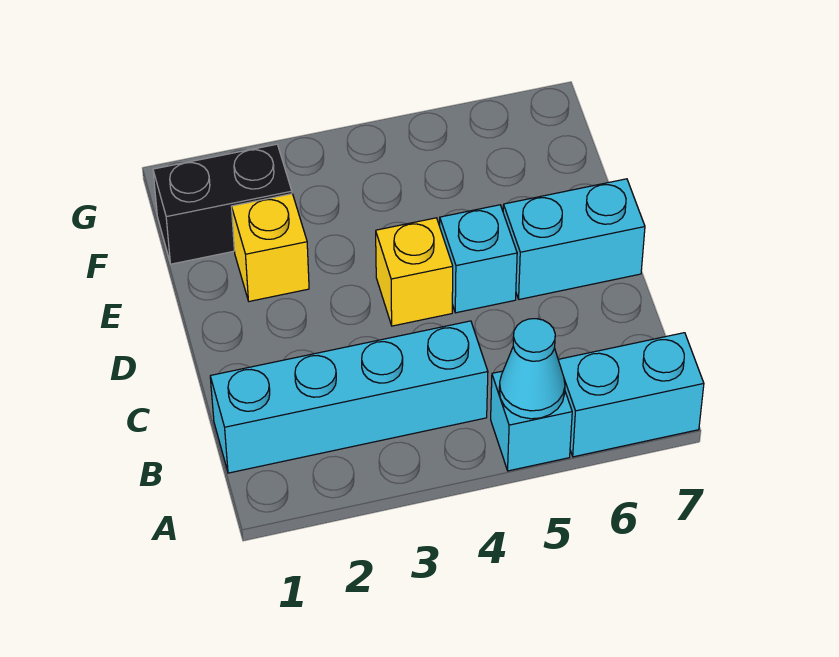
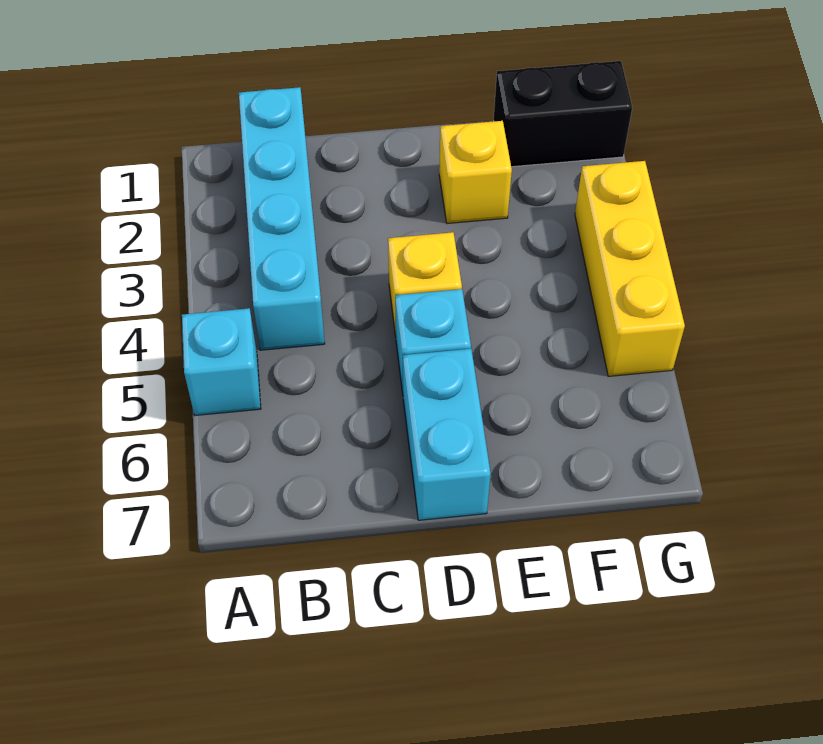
cyan cone A5 level 2 -> none
cyan brick A6:A7 level 1 -> none
black brick F1:F2 level 1 -> black brick F1:G1 level 1
none -> yellow brick G3:G5 level 1

